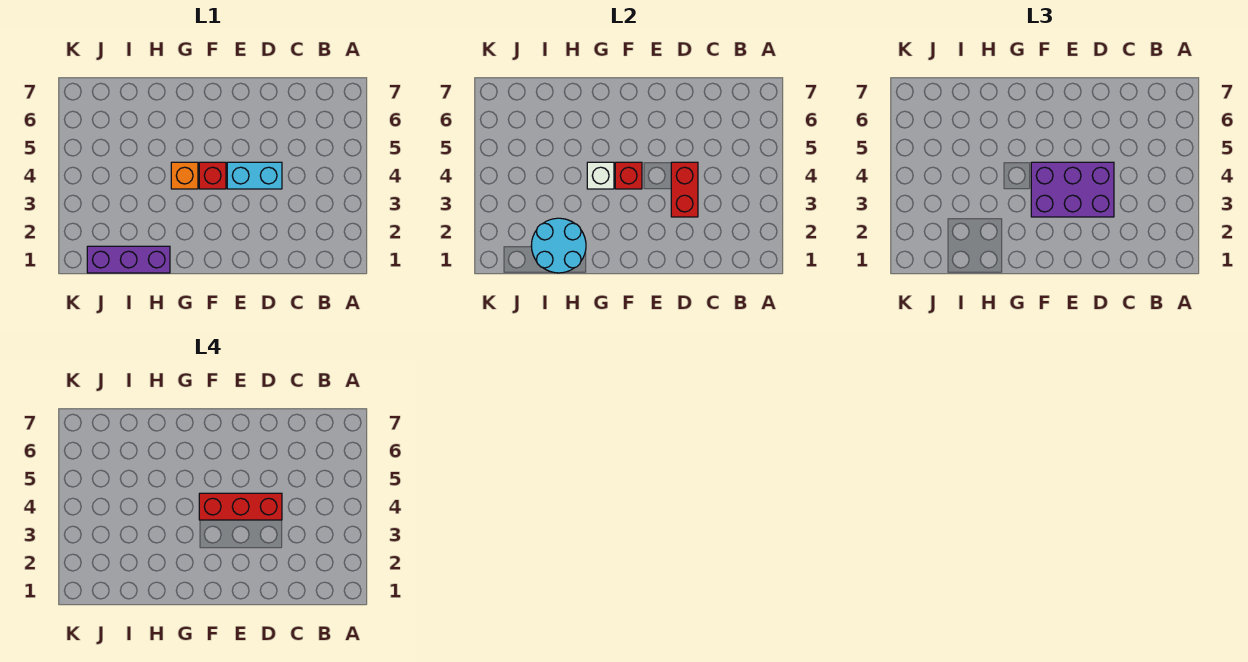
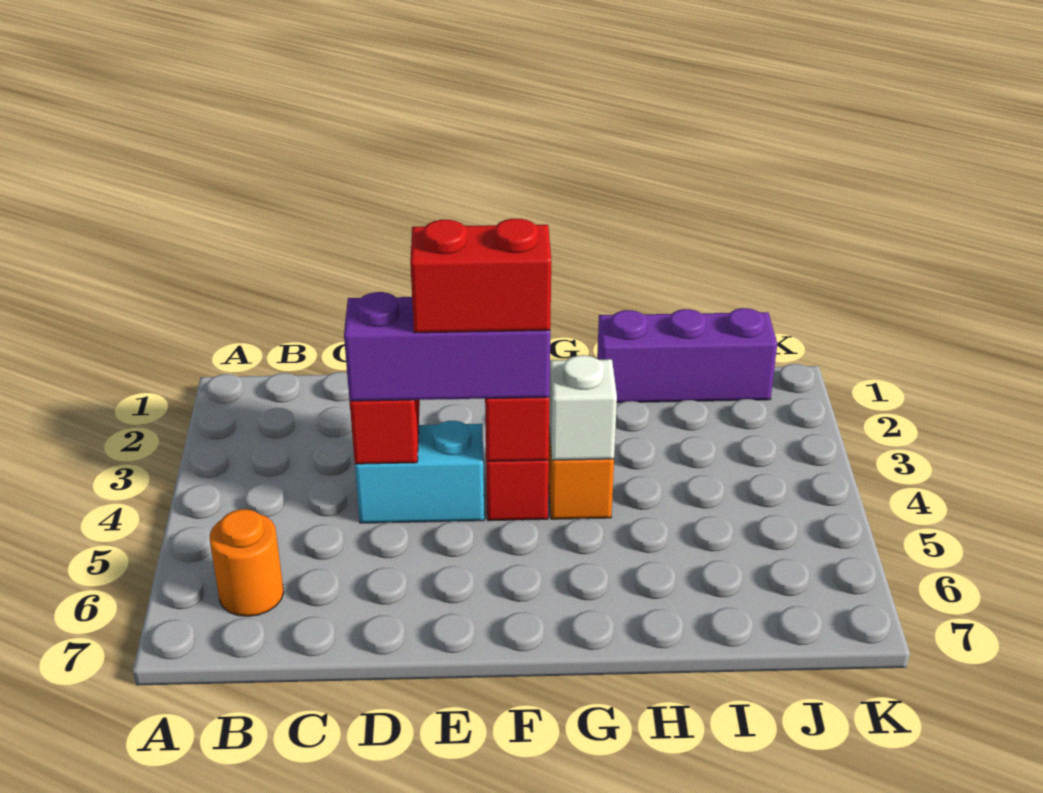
none -> orange round brick B6 level 1
purple brick D3:F4 level 3 -> purple brick D4:F4 level 3
red brick D4:F4 level 4 -> red brick E4:F4 level 4
cyan round brick H1:I2 level 2 -> none

